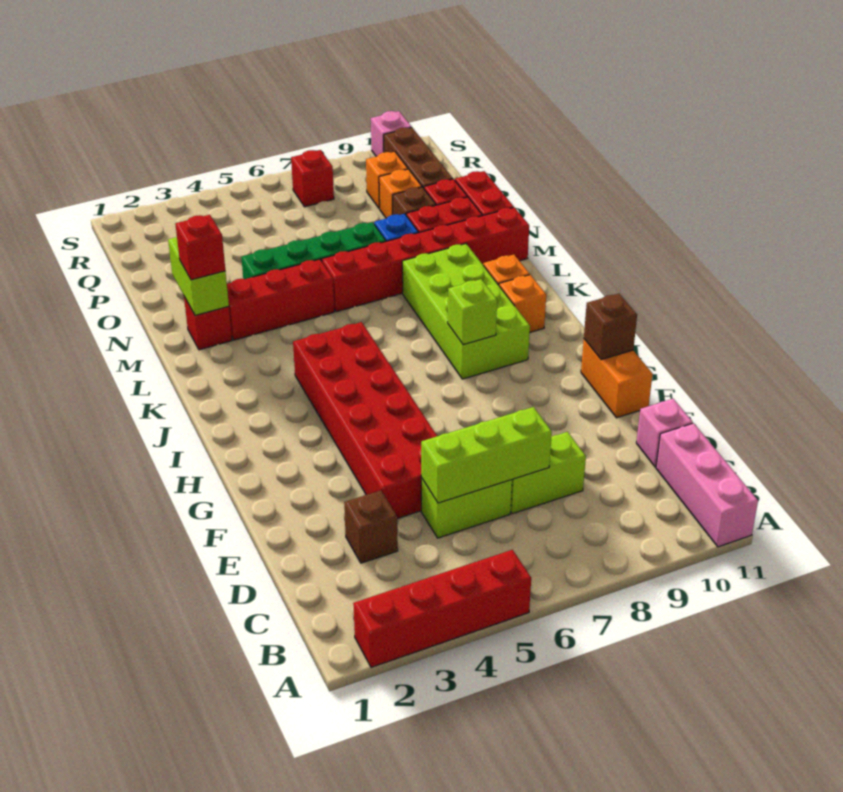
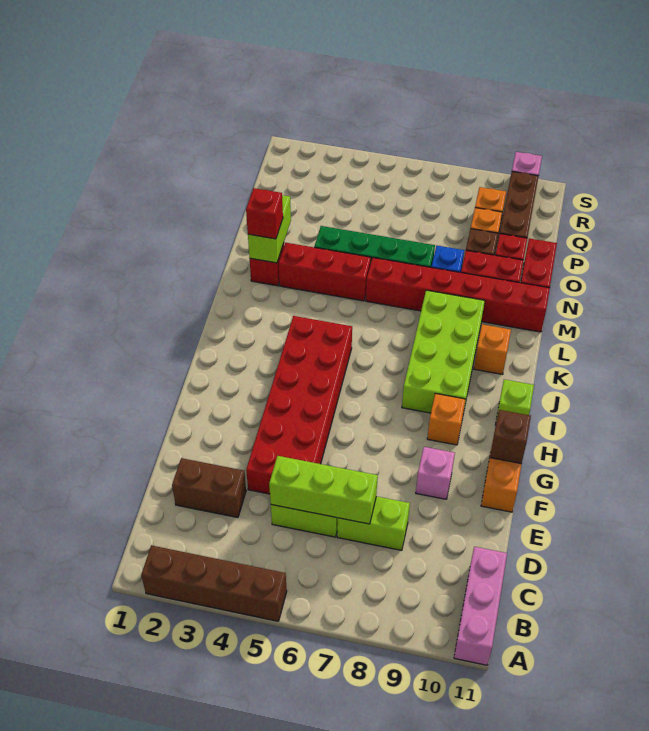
red brick A2:A5 level 1 -> brown brick A2:A5 level 1
brown brick D3 level 1 -> brown brick D2:D3 level 1
pink brick D11 level 1 -> pink brick F9 level 1
lime brick I8 level 2 -> lime brick I11 level 1
orange brick J10 level 1 -> orange brick H9 level 1
red brick R7 level 1 -> none

